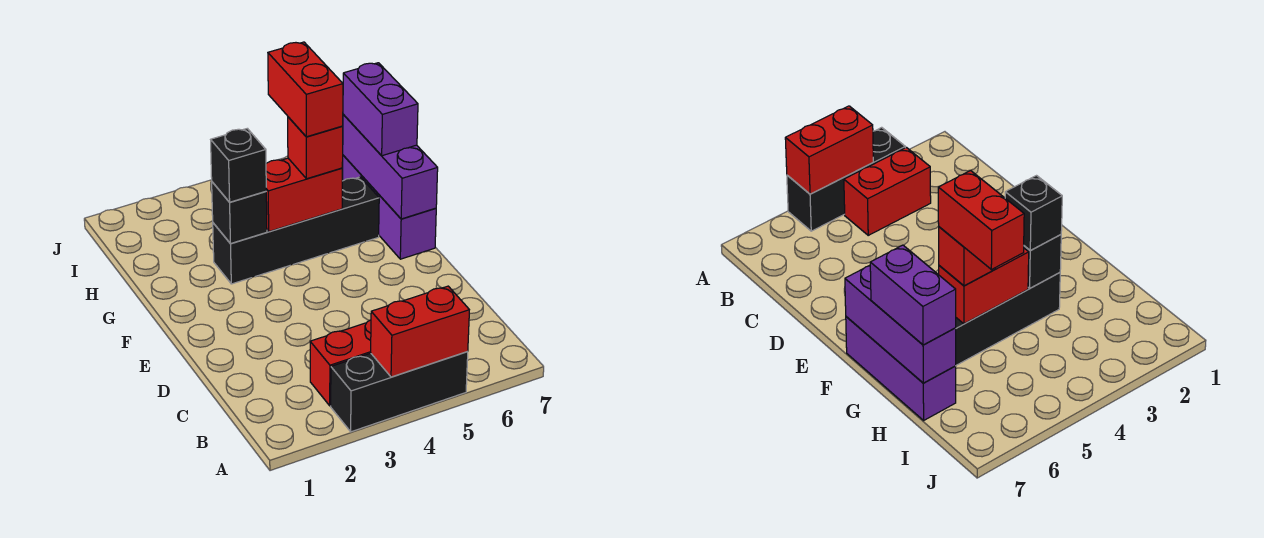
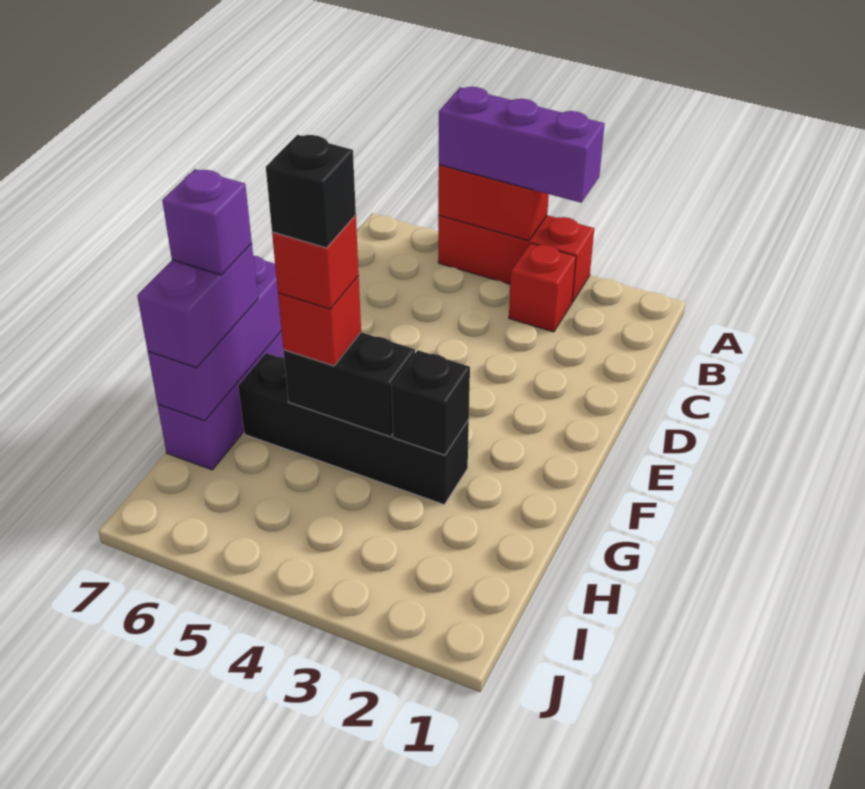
black brick A3:A5 level 1 -> red brick A3:A5 level 1
none -> purple brick A3:A5 level 3
red brick B3:B4 level 1 -> red brick B3 level 1
black brick G3 level 3 -> black brick G5 level 5
red brick G4:G5 level 2 -> black brick G4:G5 level 2
red brick G5:H5 level 4 -> red brick G5 level 4
none -> purple brick G7 level 4

